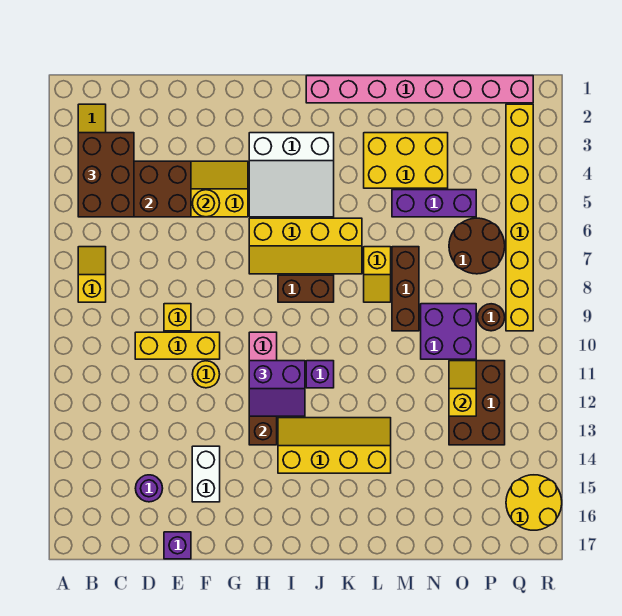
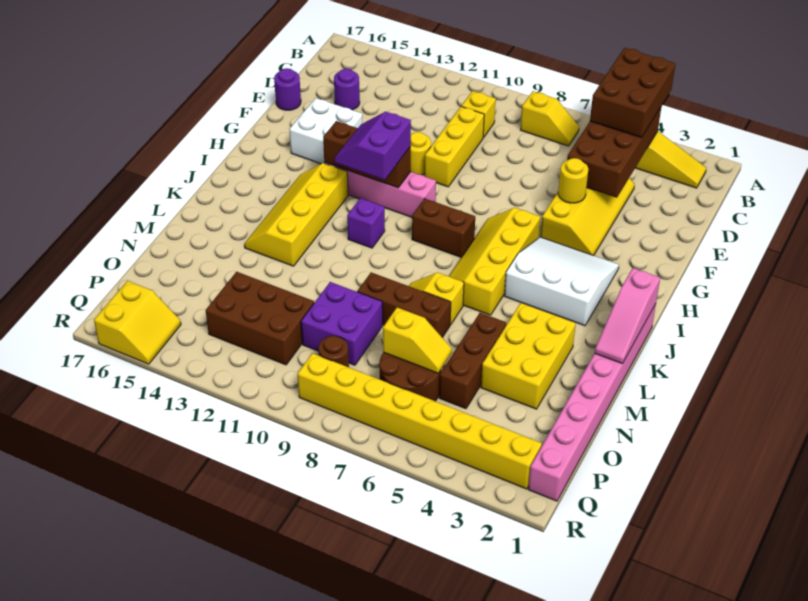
brown brick B3:C5 level 3 -> brown brick A4:C5 level 3
yellow brick E9 level 1 -> yellow brick C10 level 1
purple brick E17 level 1 -> purple round brick E17 level 1
white brick F14:F15 level 1 -> white brick F14:G15 level 1
white slope H3:J5 level 1 top 3 -> white slope H3:J5 level 1 top J
brown brick I8:J8 level 1 -> brown brick I8:I9 level 1
yellow slope I13:L14 level 1 top 14 -> yellow slope I13:L14 level 1 top 13
none -> pink slope J1:L1 level 2 top J
purple brick M5:O5 level 1 -> brown brick M5:O5 level 1
yellow slope O11:O12 level 2 top 12 -> yellow slope O6:O7 level 2 top 7
yellow round brick Q15:R16 level 1 -> yellow slope Q15:R16 level 1 top 16

